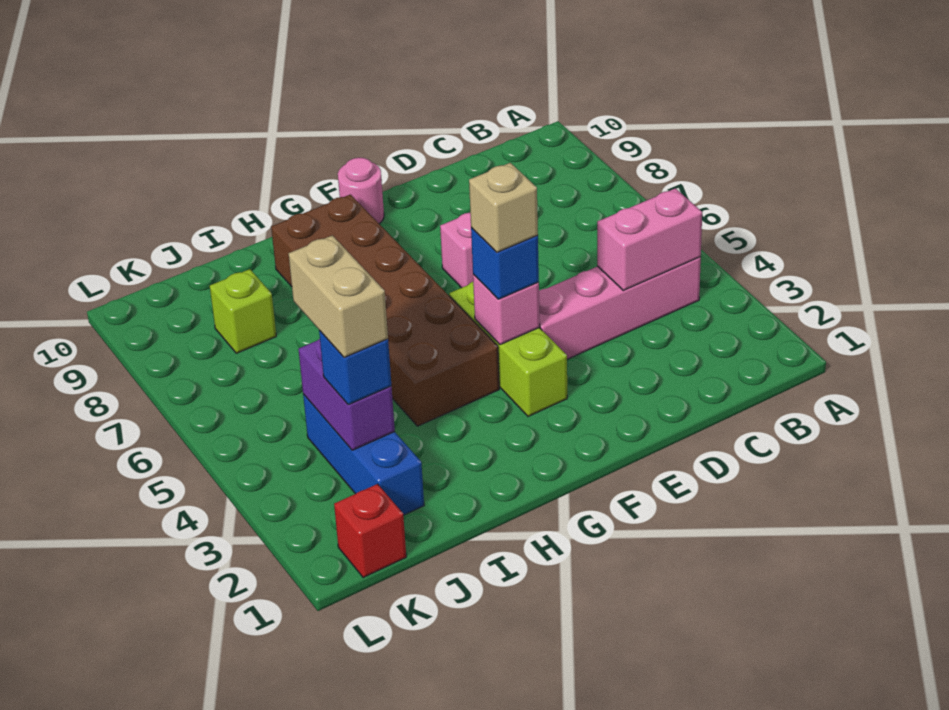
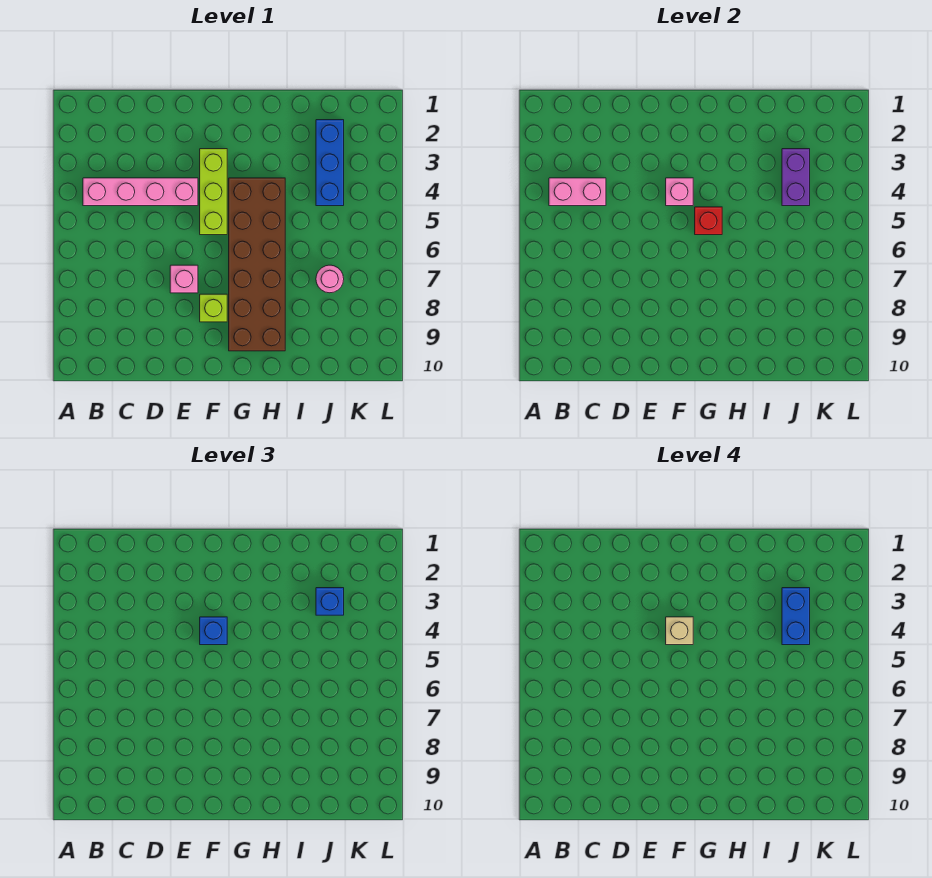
pink round brick F10 level 1 -> pink round brick J7 level 1
tan brick J3:J4 level 4 -> blue brick J3:J4 level 4
lime brick J8 level 1 -> lime brick F8 level 1
red brick K1 level 1 -> red brick G5 level 2

